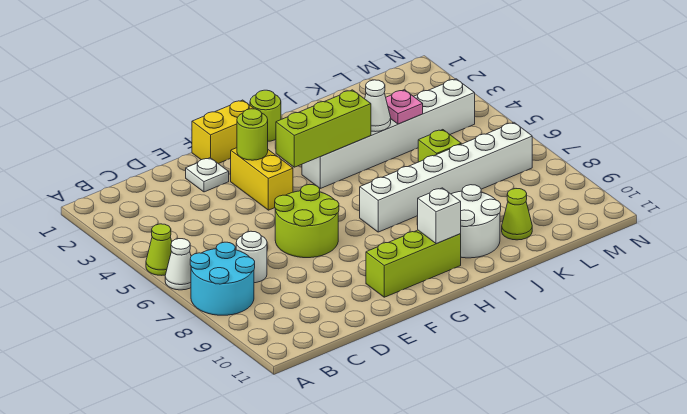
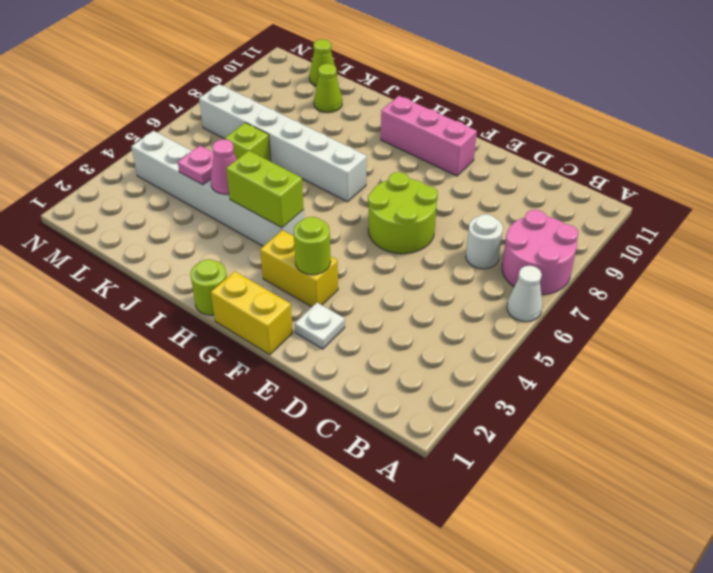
lime cone A5 level 1 -> lime cone L11 level 1
cyan round brick A7:B8 level 1 -> pink round brick A7:B8 level 1
yellow brick F3:F4 level 1 -> yellow brick F3:G3 level 1
lime brick F10:H10 level 1 -> pink brick F10:H10 level 1
lime brick G4:I4 level 2 -> lime brick H4:I4 level 2
white brick H10 level 2 -> none
white round brick I9:J10 level 1 -> none
white cone J4 level 2 -> pink cone J4 level 2

